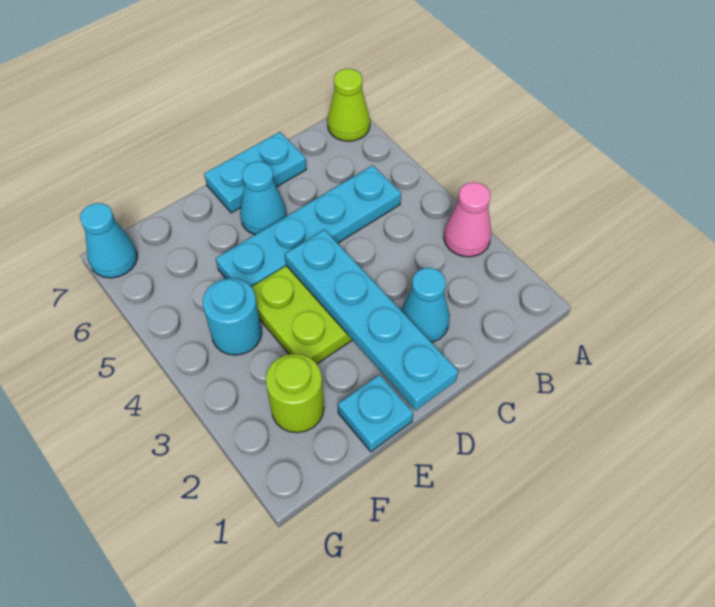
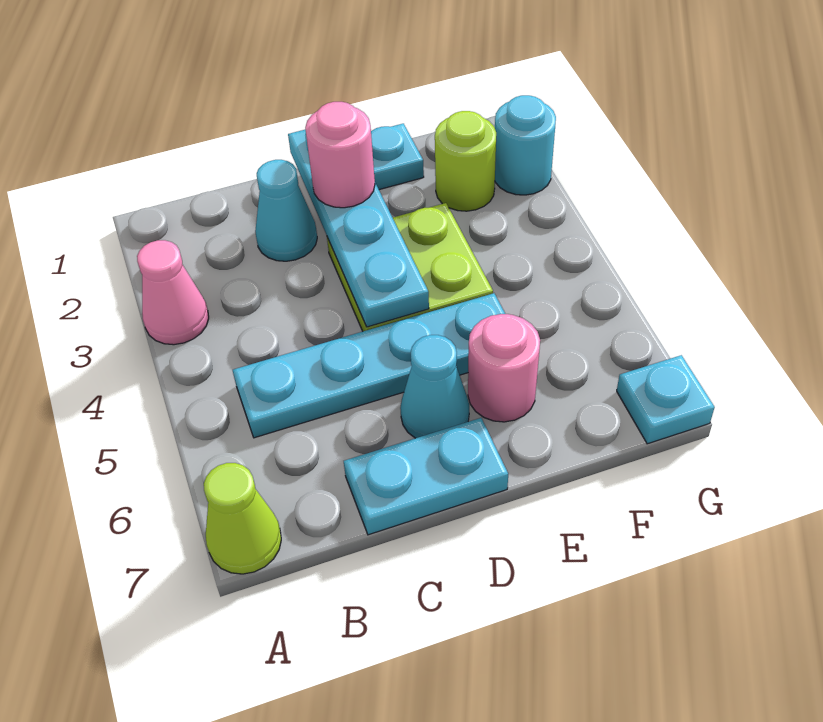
none -> pink round brick D2 level 3
none -> pink round brick E6 level 1
cyan round brick F4 level 1 -> cyan round brick G2 level 1
cyan cone G7 level 1 -> cyan plate G7 level 1

